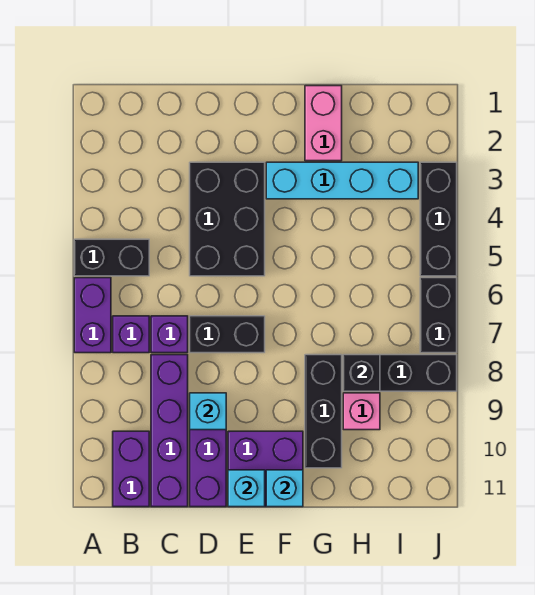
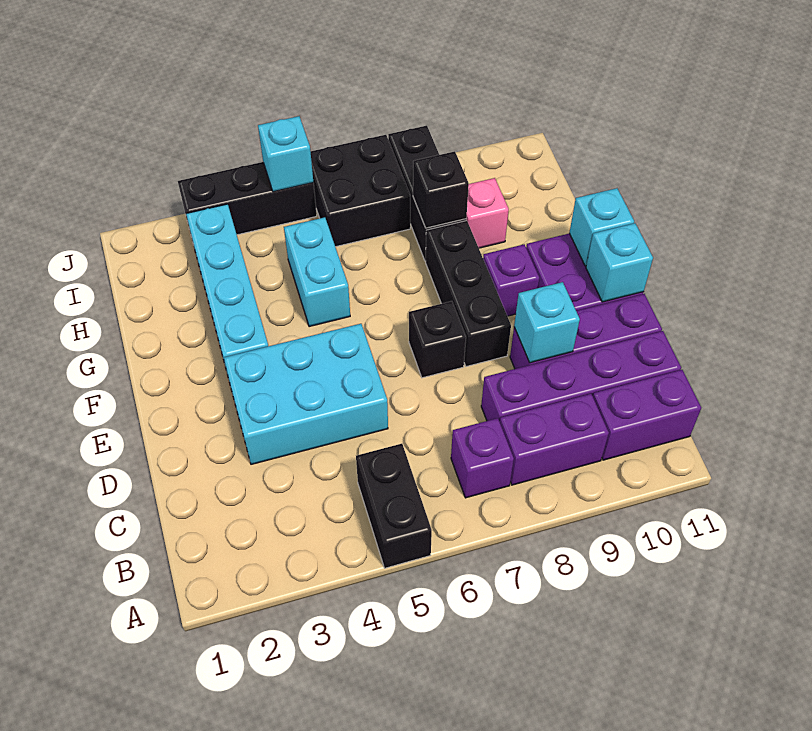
purple brick A6:A7 level 1 -> purple brick B8:B9 level 1
purple brick C7 level 1 -> purple brick F9 level 1
black brick D3:E5 level 1 -> cyan brick D3:E5 level 1
black brick D7:E7 level 1 -> black brick E7 level 1
pink brick G1:G2 level 1 -> none
none -> cyan brick G5:H5 level 1
black brick G8:G10 level 1 -> black brick E8:G8 level 1
none -> cyan brick J5 level 2
black brick J6:J7 level 1 -> black brick I6:J7 level 1

